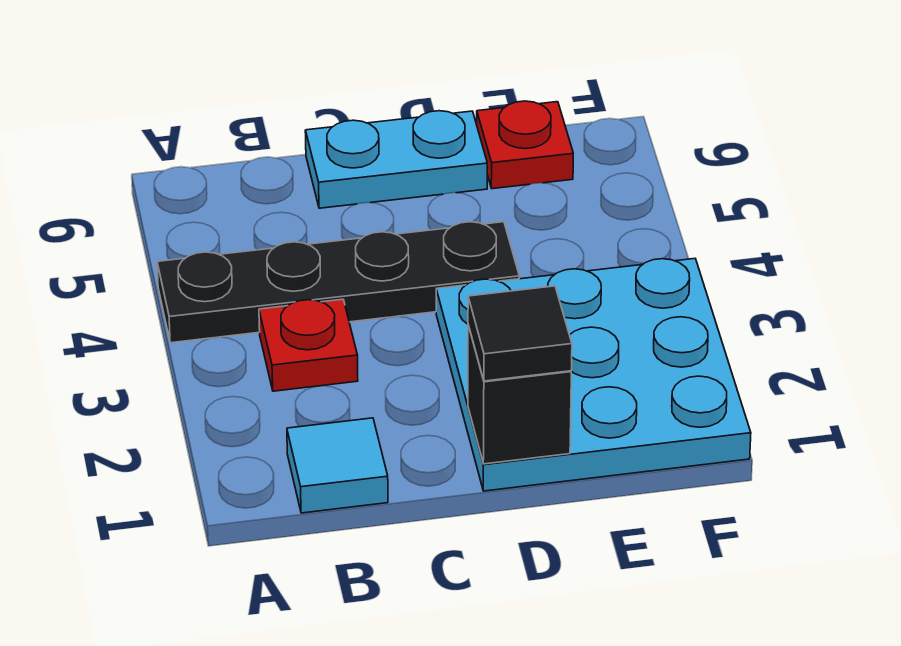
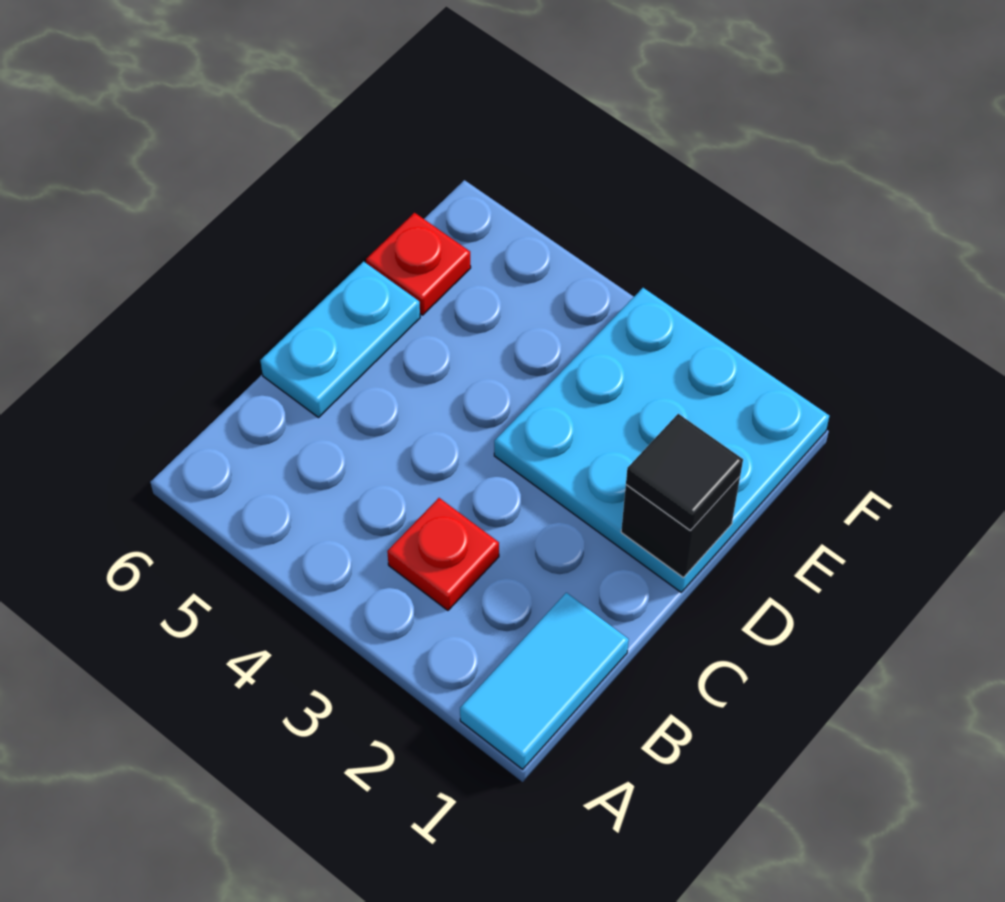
black plate A4:D4 level 1 -> none
cyan tile B1 level 1 -> cyan tile A1:B1 level 1

